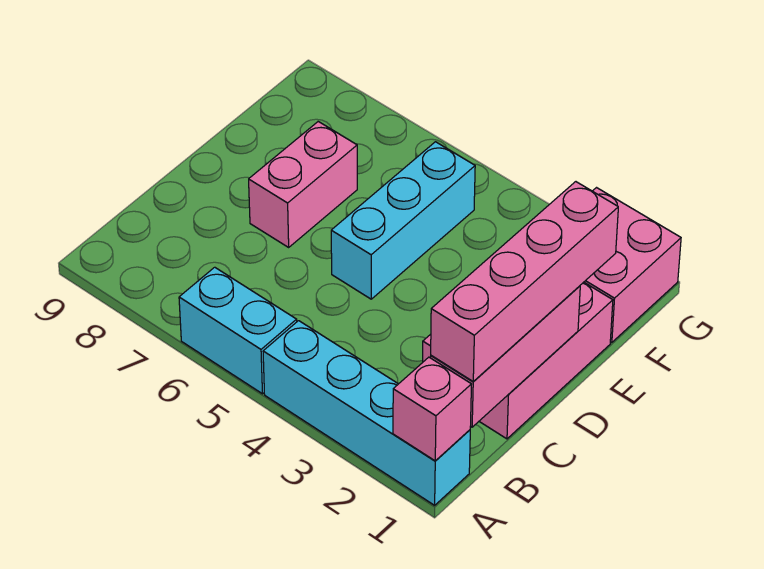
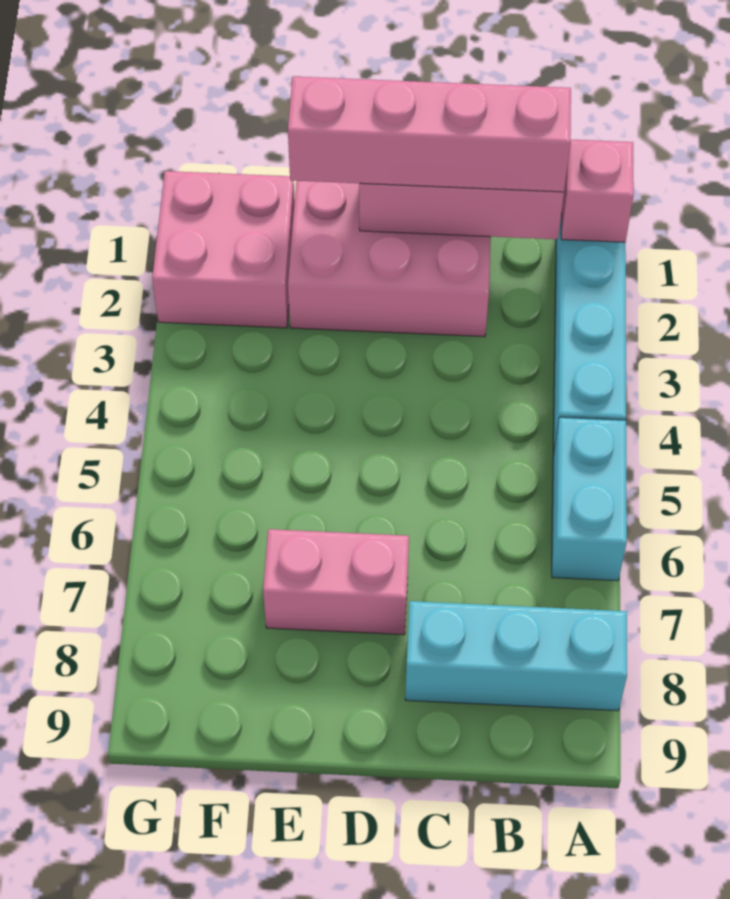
cyan brick D5:F5 level 1 -> cyan brick A8:C8 level 1

